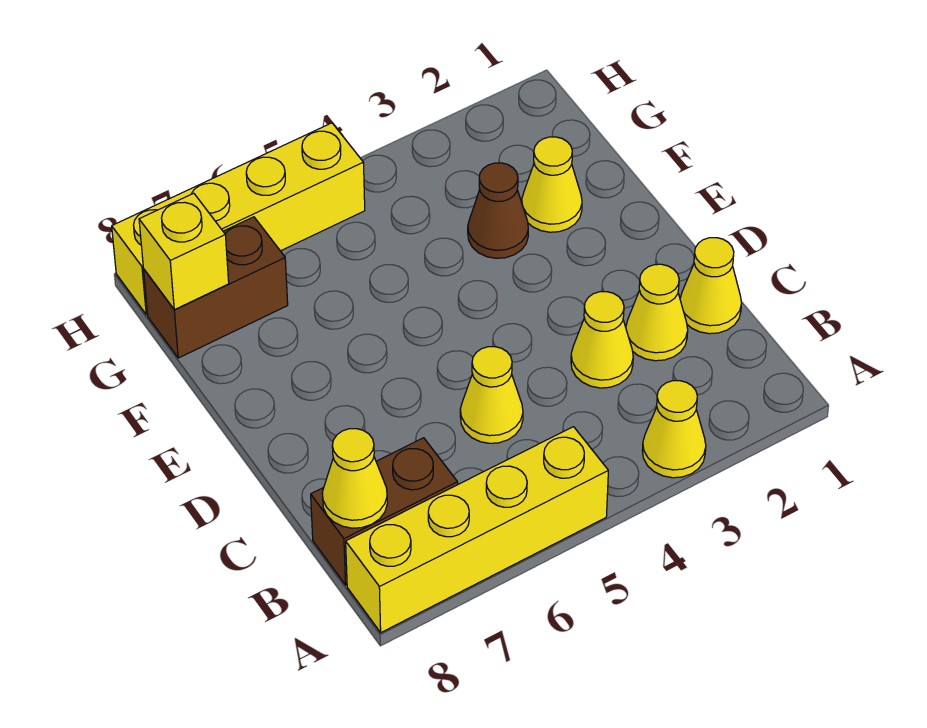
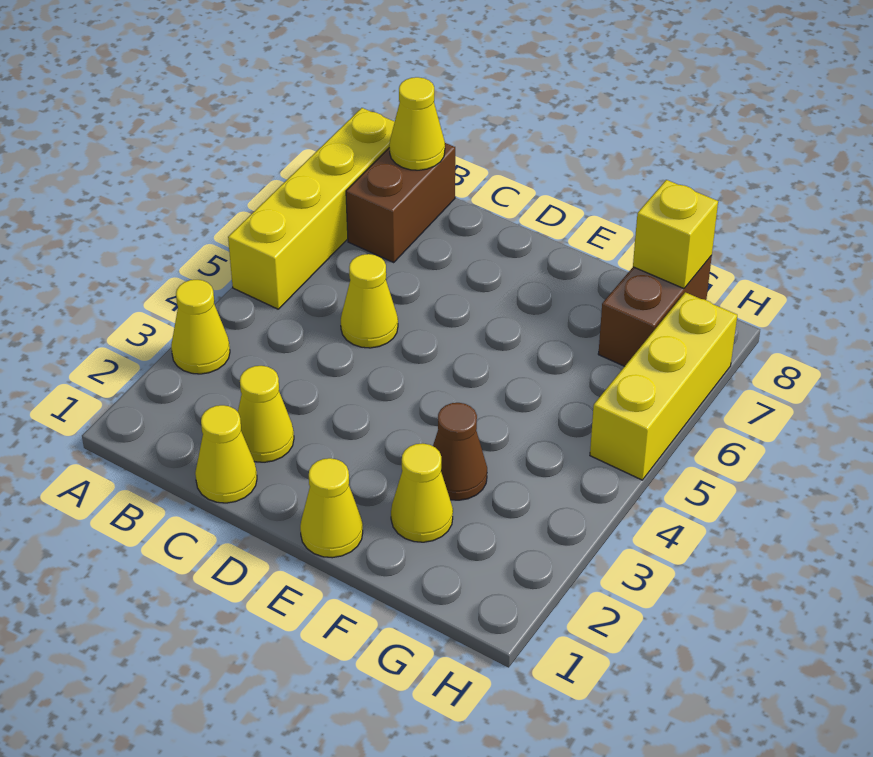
yellow cone C3 level 1 -> yellow cone E1 level 1
yellow brick H5:H8 level 1 -> yellow brick H5:H7 level 1

